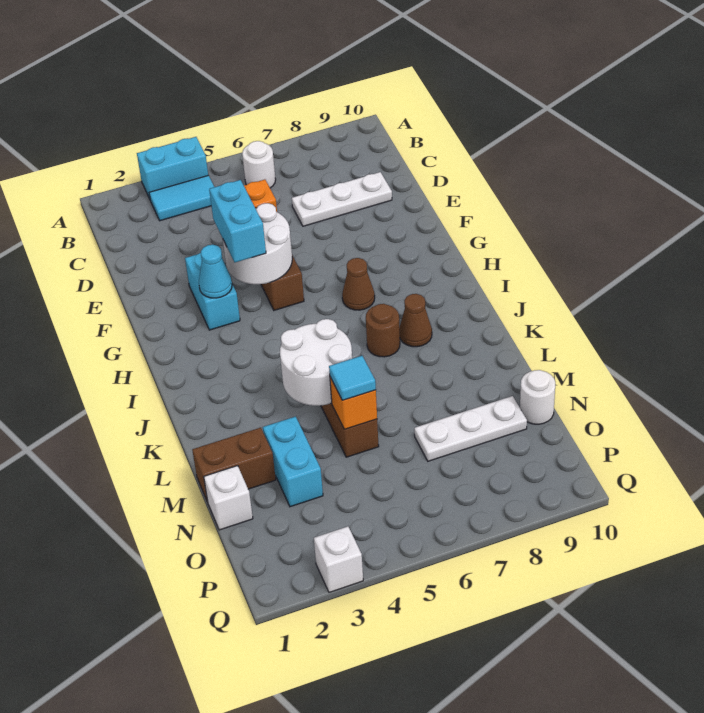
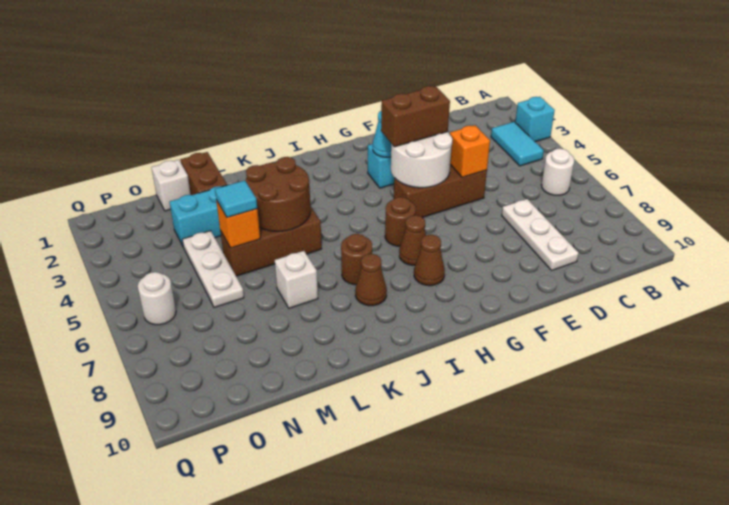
cyan brick A3:A4 level 1 -> cyan brick A3 level 1
cyan brick F4:G4 level 3 -> brown brick F4:G4 level 3
none -> brown round brick H6 level 1
none -> brown cone H8 level 1
white round brick K4:L5 level 2 -> brown round brick K4:L5 level 2
white plate N7:N9 level 1 -> white plate N4:N6 level 1
white round brick N10 level 1 -> white round brick P6 level 1
white brick Q3 level 1 -> white brick L7 level 1

